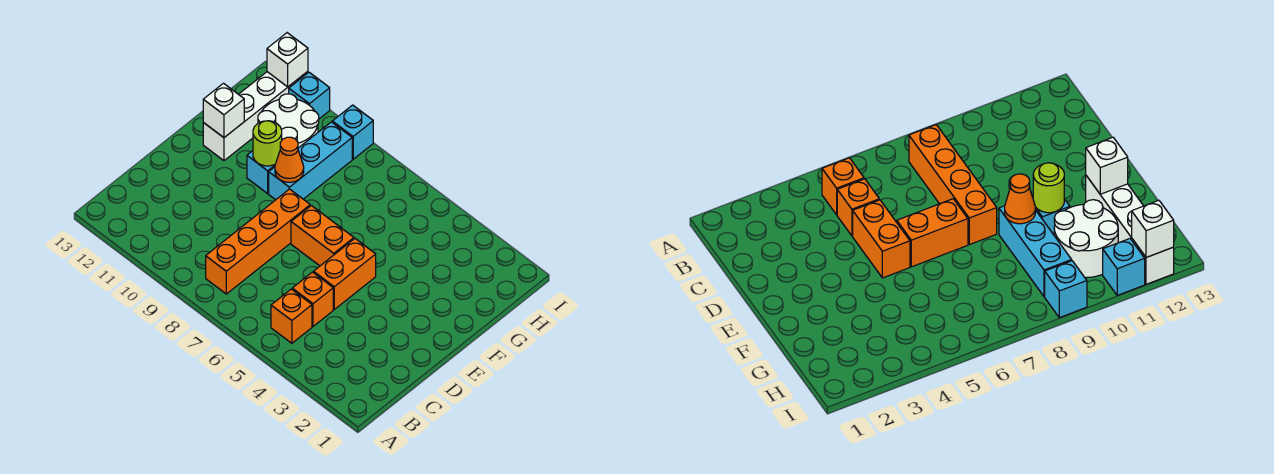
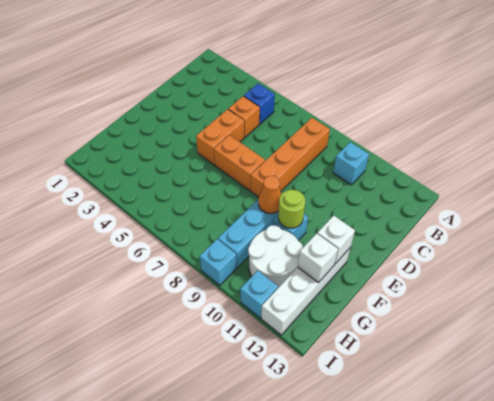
orange brick B5 level 1 -> blue brick B5 level 1
none -> cyan brick B10 level 1
white brick I12 level 2 -> white brick G12 level 2

